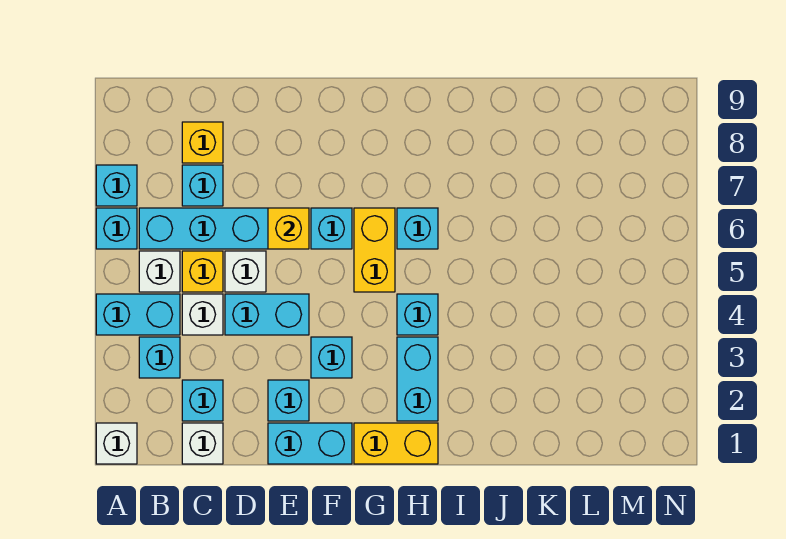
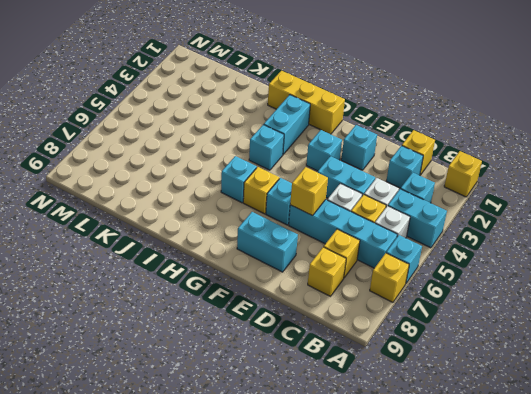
white brick A1 level 1 -> yellow brick A1 level 1
cyan brick A7 level 1 -> yellow brick A7 level 1
white brick C1 level 1 -> yellow brick C1 level 1
cyan brick C7 level 1 -> yellow brick C7 level 1
cyan brick E1:F1 level 1 -> cyan brick E8:F8 level 1
yellow brick G1:H1 level 1 -> yellow brick G1:I1 level 1
yellow brick G5:G6 level 1 -> yellow brick G6 level 1

